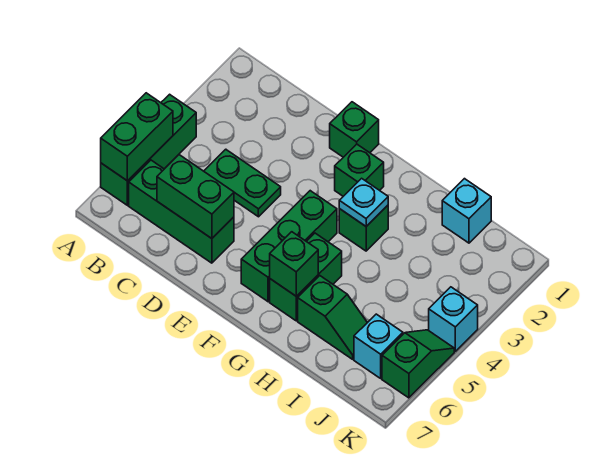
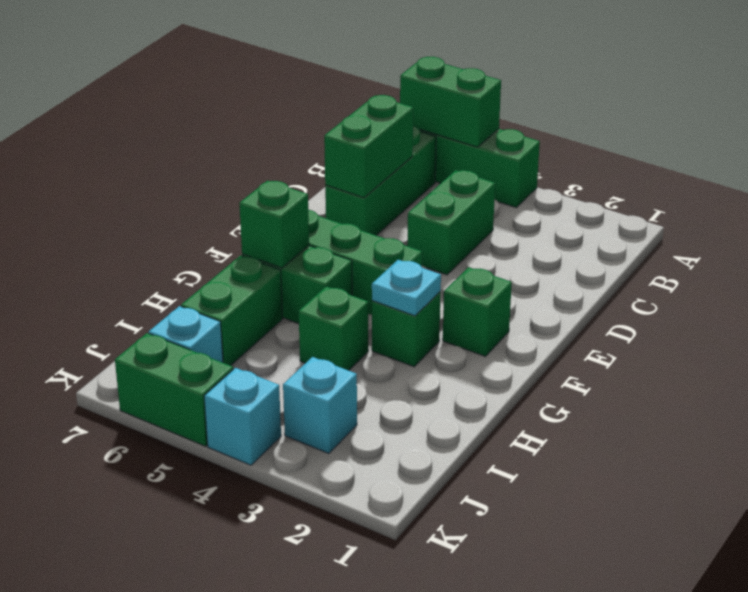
green plate C4:D4 level 1 -> green brick C4:D4 level 1
green brick E1 level 1 -> green brick H4 level 1
green slope H6:I6 level 1 top H -> green brick H6:I6 level 1
cyan brick I1 level 1 -> cyan brick J3 level 1
green slope K5:K6 level 1 top 6 -> green brick K5:K6 level 1

